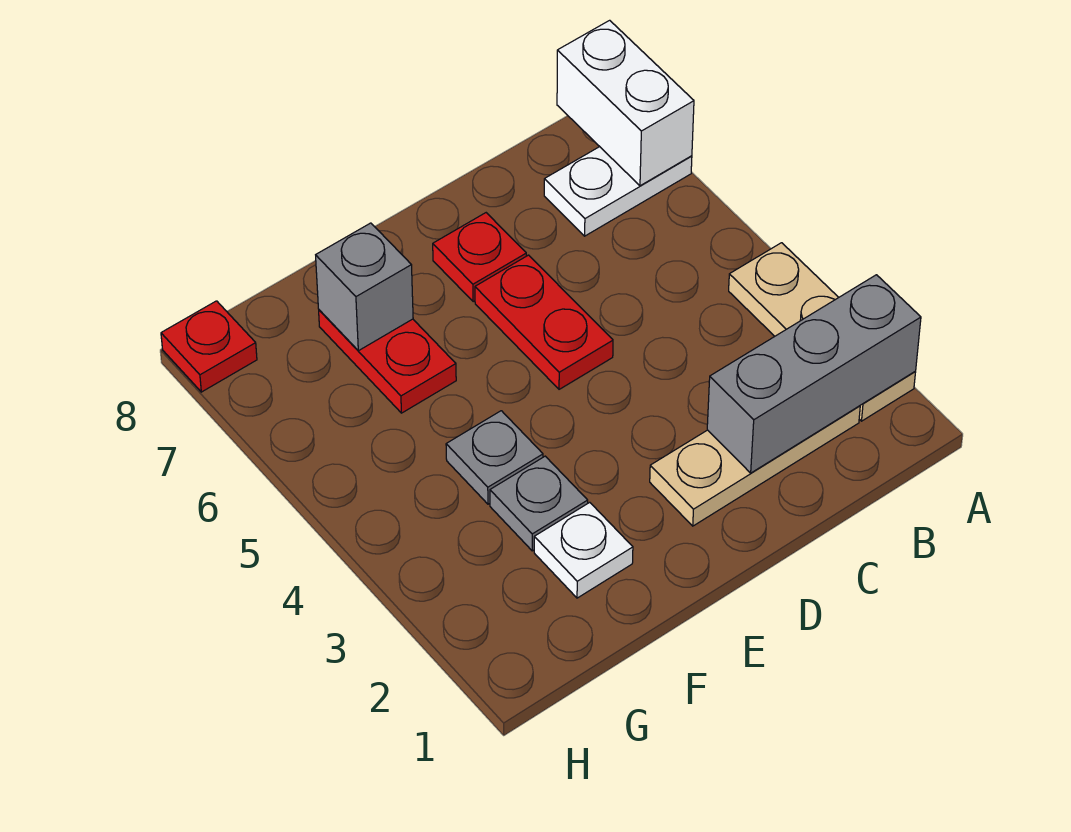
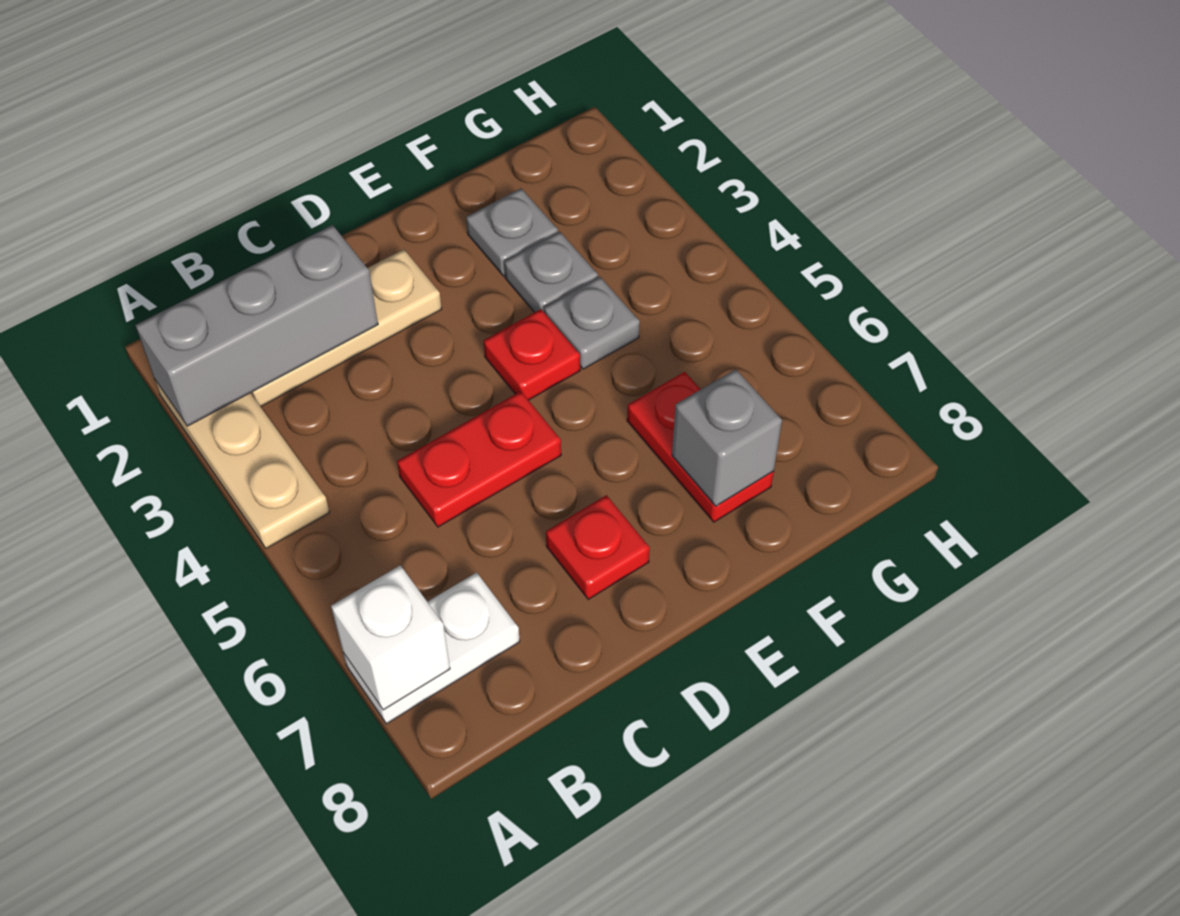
white brick A7:A8 level 2 -> white brick A7 level 2
red plate D5:D6 level 1 -> red plate C5:D5 level 1
white plate F2 level 1 -> grey plate F2 level 1
red plate H8 level 1 -> red plate E4 level 1

